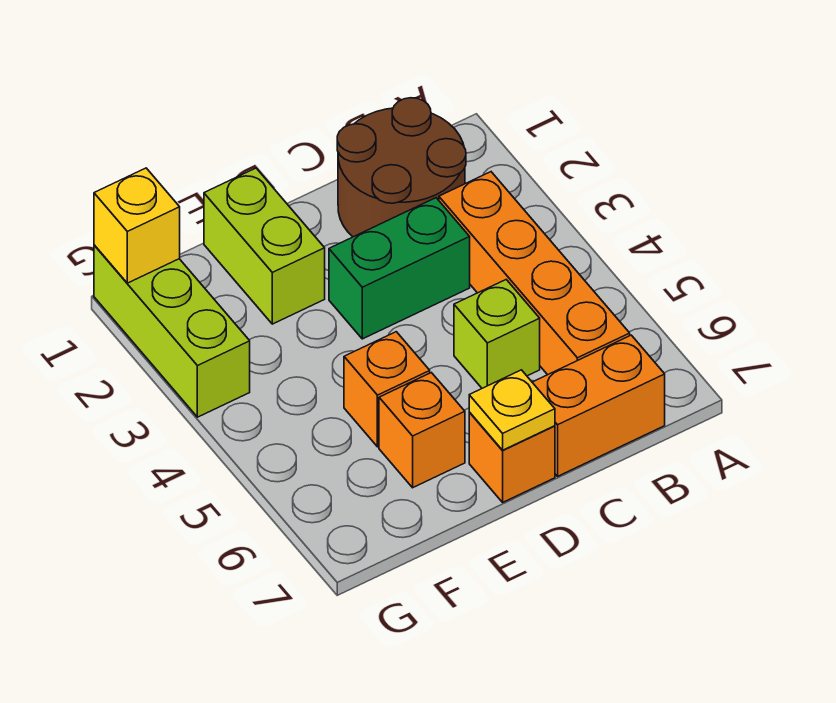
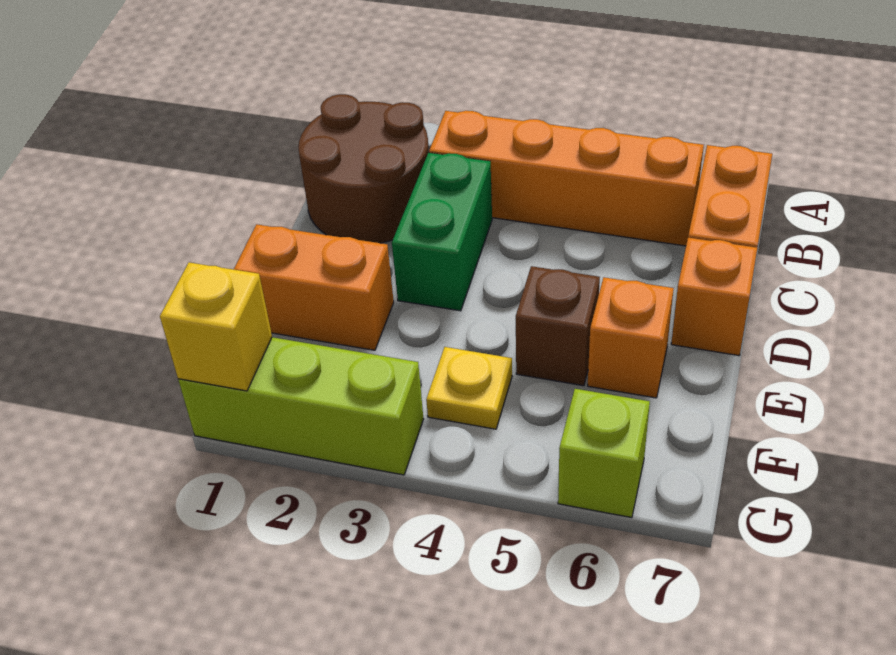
lime brick C5 level 1 -> lime brick G6 level 1
yellow plate D7 level 2 -> yellow plate F4 level 1
lime brick E1:E2 level 1 -> orange brick E1:E2 level 1
orange brick E5 level 1 -> brown brick E5 level 1

